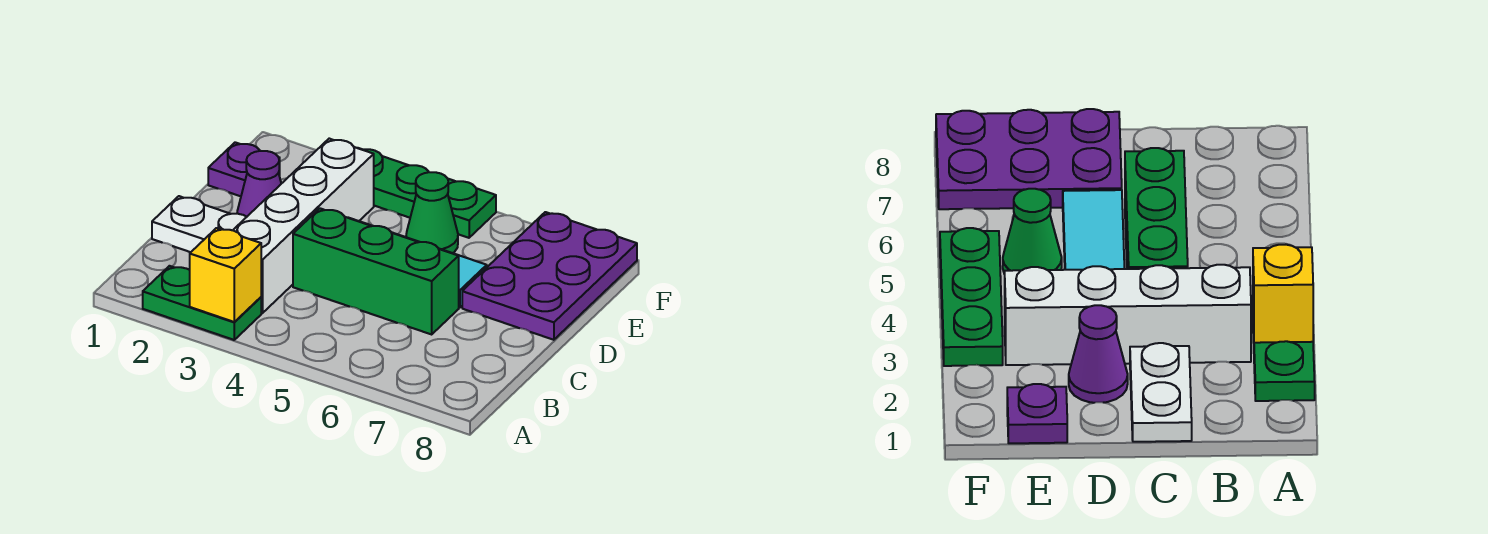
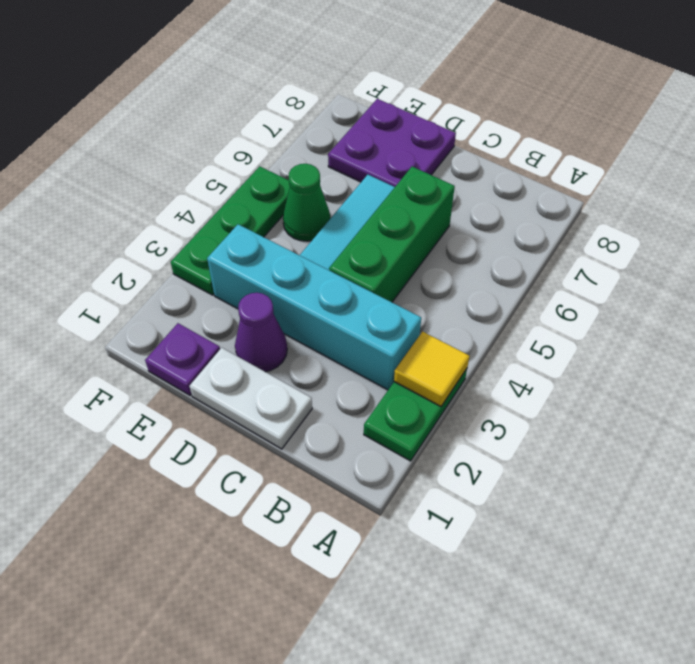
yellow brick A3 level 2 -> yellow tile A3 level 2
white brick B3:E3 level 1 -> cyan brick B3:E3 level 1
white plate C1:C2 level 1 -> white plate C1:D1 level 1
purple plate D7:F8 level 1 -> purple plate D7:E8 level 1

